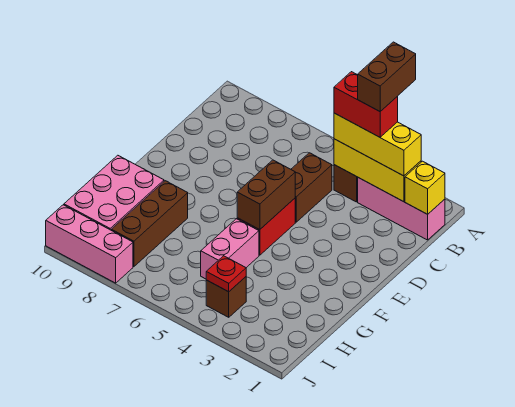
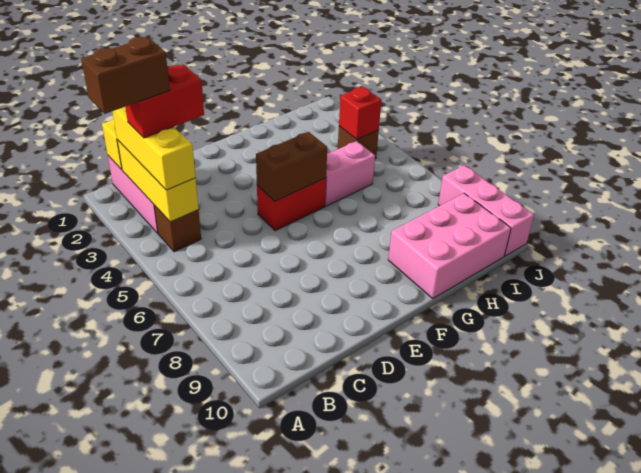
red brick B3:B4 level 4 -> red brick B3:C3 level 4
brown brick C5:D5 level 1 -> none
brown brick G8:I8 level 1 -> none
red plate I4 level 2 -> red brick I4 level 2

